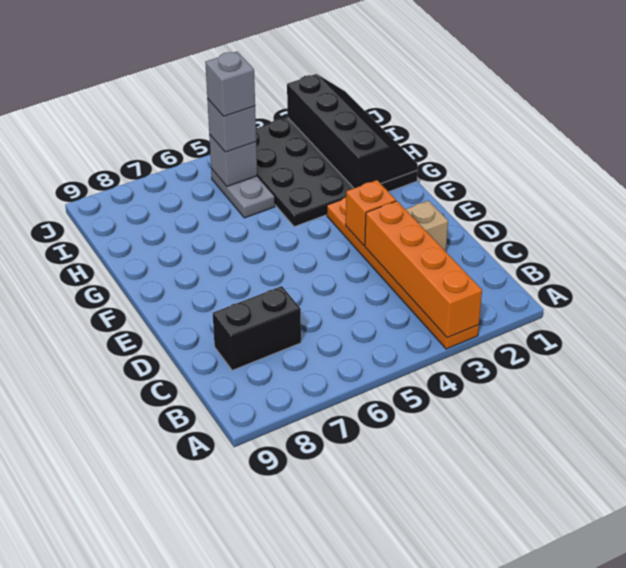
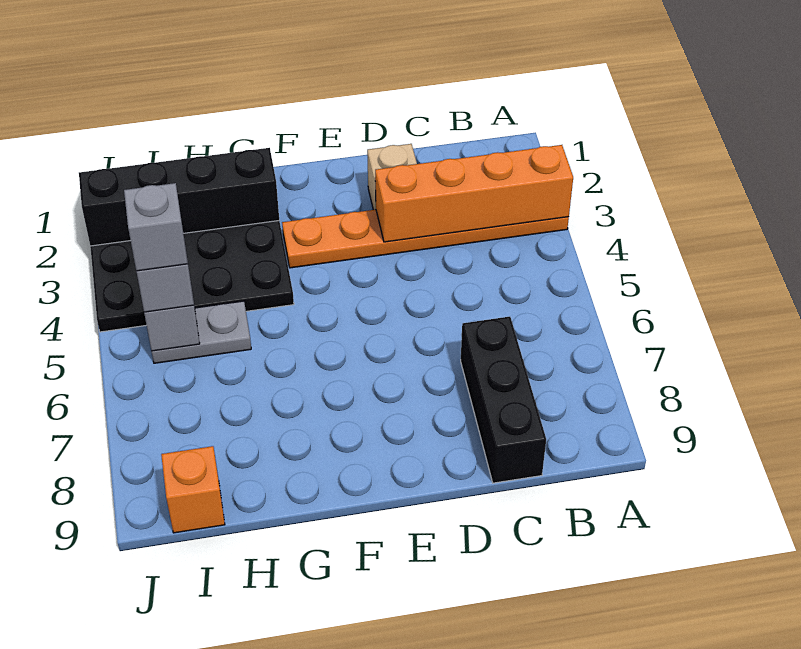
black brick C7:C8 level 1 -> black brick C7:C9 level 1
orange brick E3 level 2 -> orange brick I9 level 1

